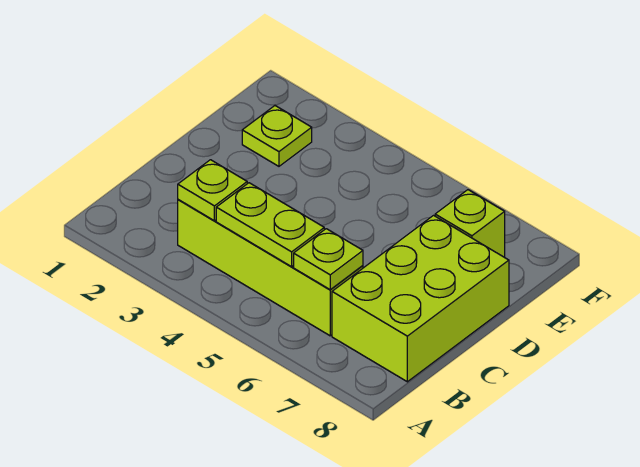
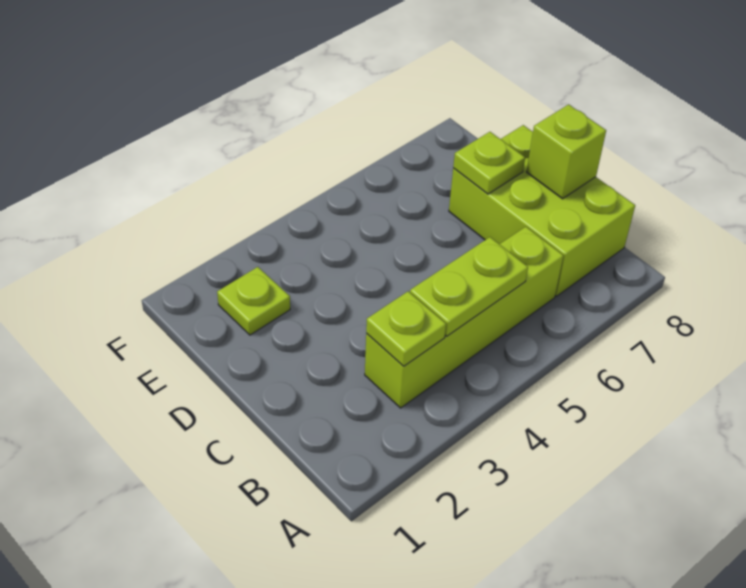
lime plate B6 level 2 -> lime plate D7 level 2
lime brick E7 level 1 -> lime brick C8 level 2

